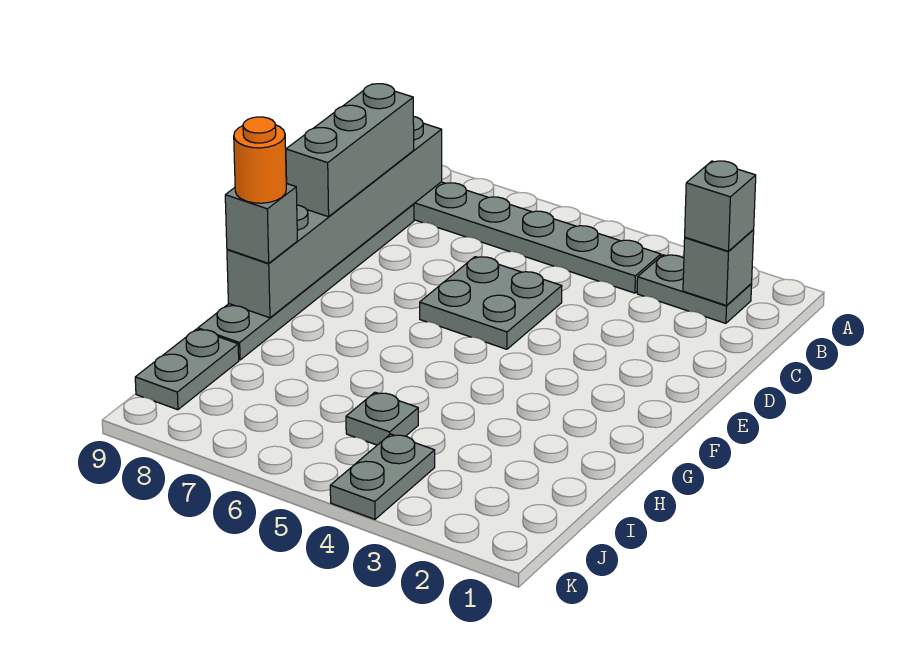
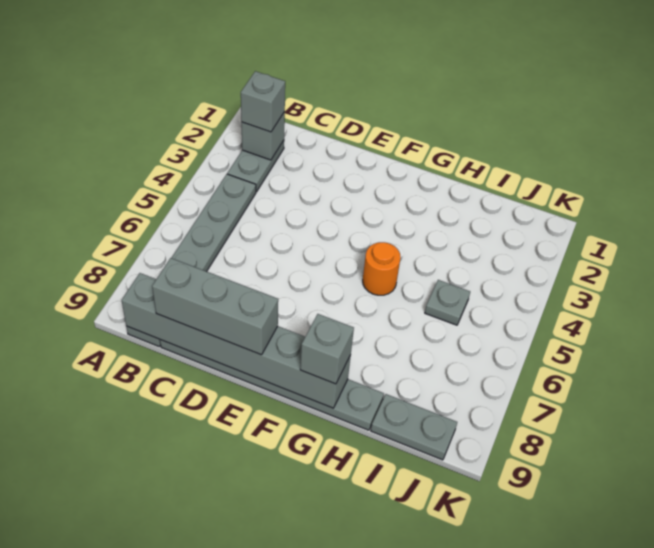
grey plate D5:E6 level 1 -> none
orange round brick G9 level 4 -> orange round brick G5 level 1
grey plate J4:K4 level 1 -> none

